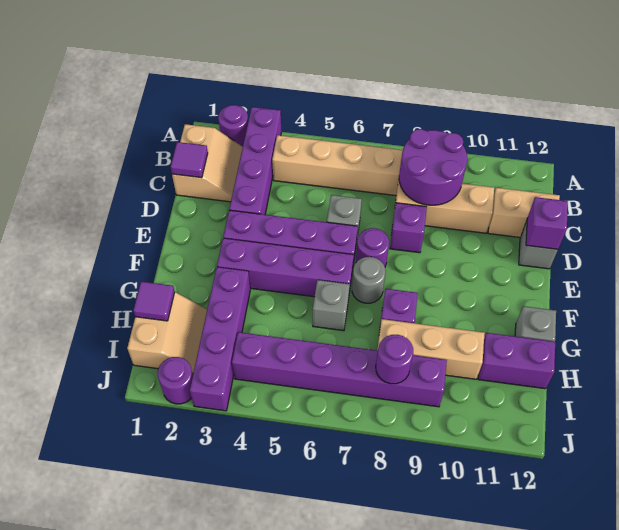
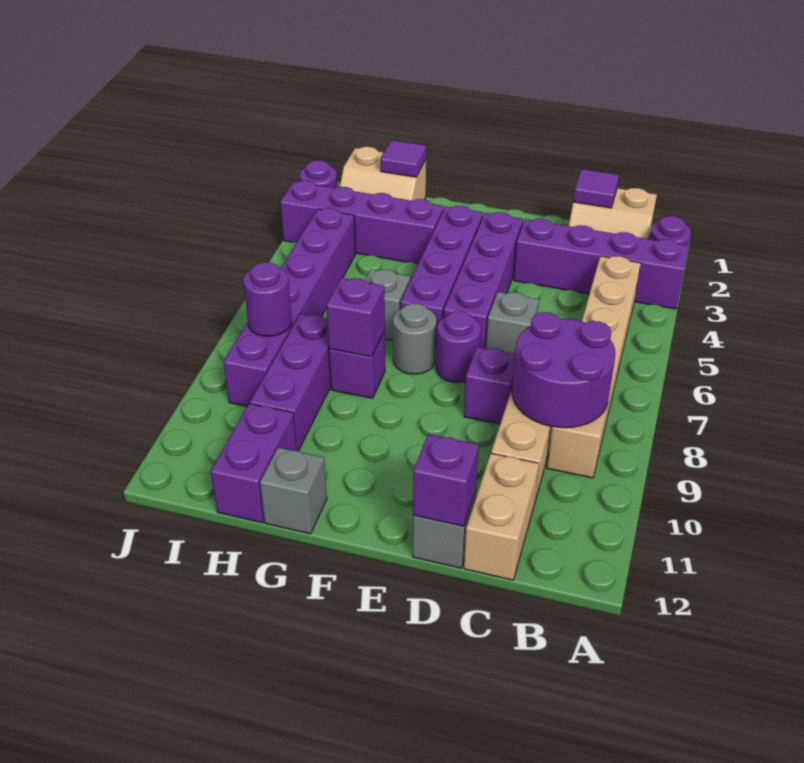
none -> purple brick G8 level 2
tan brick H8:H10 level 1 -> purple brick H8:H10 level 1

